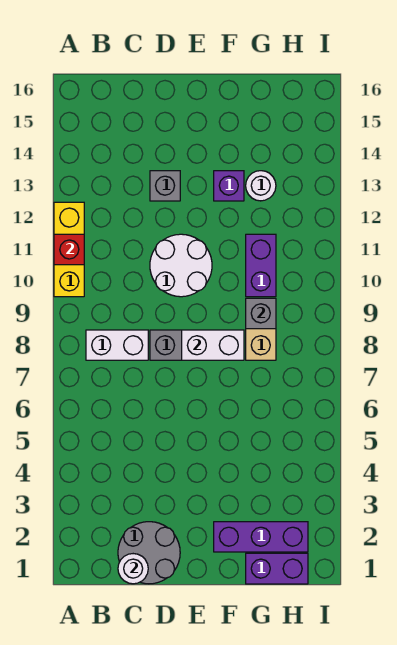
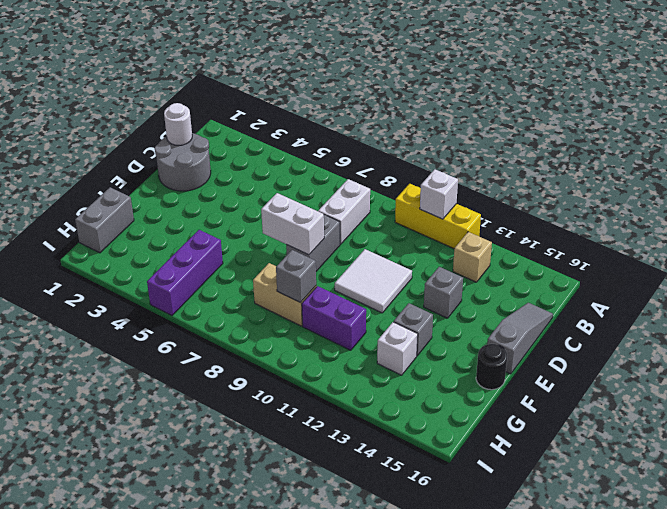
red brick A11 level 2 -> white brick A11 level 2
none -> tan brick B13 level 1
none -> grey slope C16:E16 level 1 top E
white round brick D10:E11 level 1 -> white tile D10:E11 level 1
white brick E8:F8 level 2 -> white brick E7:E8 level 2
purple brick F2:H2 level 1 -> purple brick G5:I5 level 1
purple brick F13 level 1 -> grey brick F13 level 1
none -> black round brick F16 level 1
purple brick G1:H1 level 1 -> grey brick G1:H1 level 1
white round brick G13 level 1 -> white brick G13 level 1

